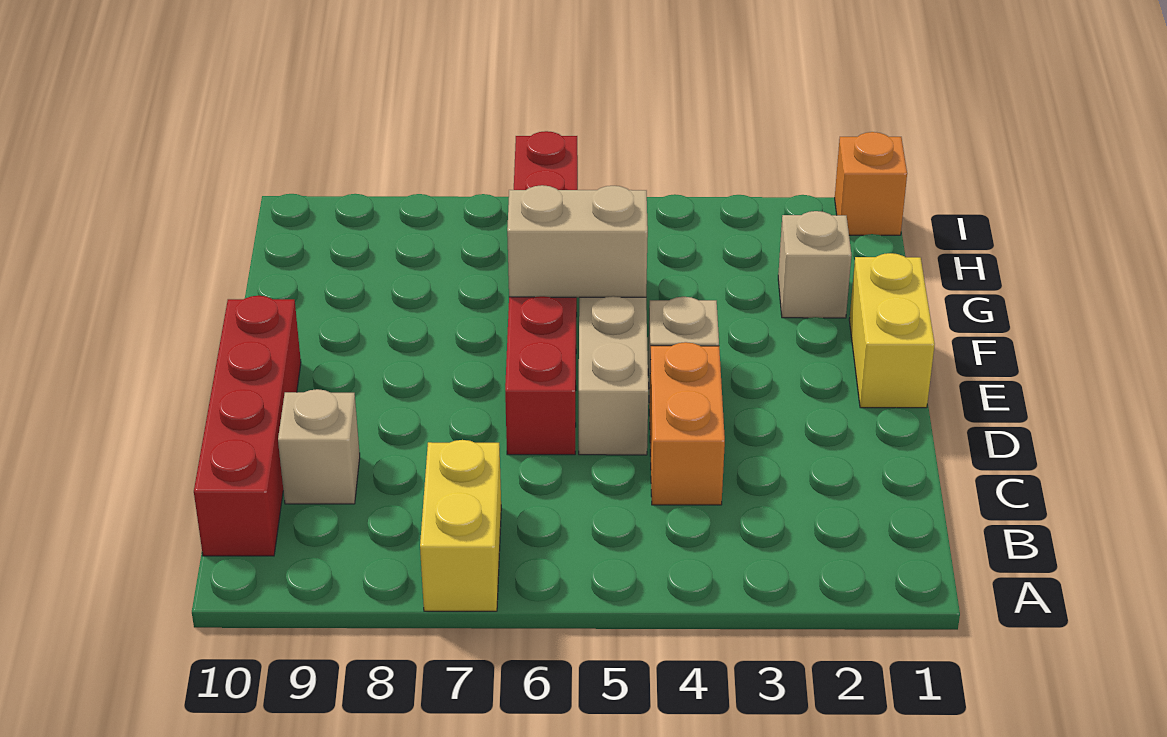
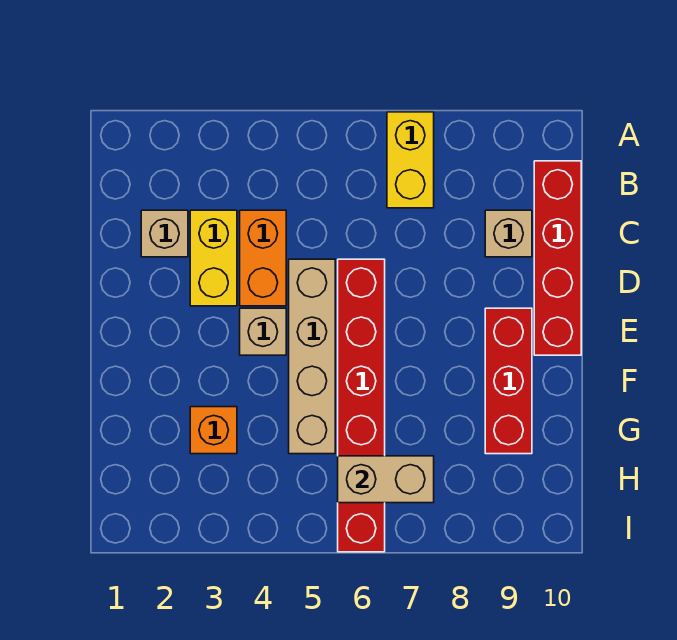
yellow brick E1:F1 level 1 -> yellow brick C3:D3 level 1
none -> red brick E9:G9 level 1
tan brick F5:F6 level 2 -> tan brick H6:H7 level 2
tan brick G2 level 1 -> tan brick C2 level 1
orange brick I1 level 1 -> orange brick G3 level 1

